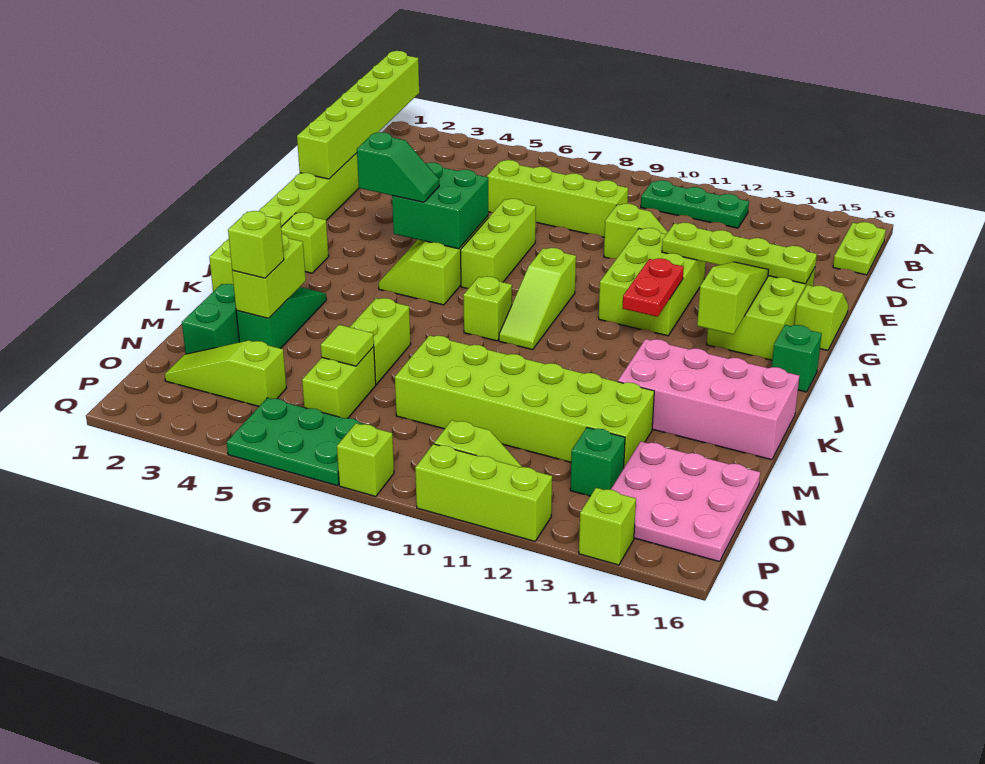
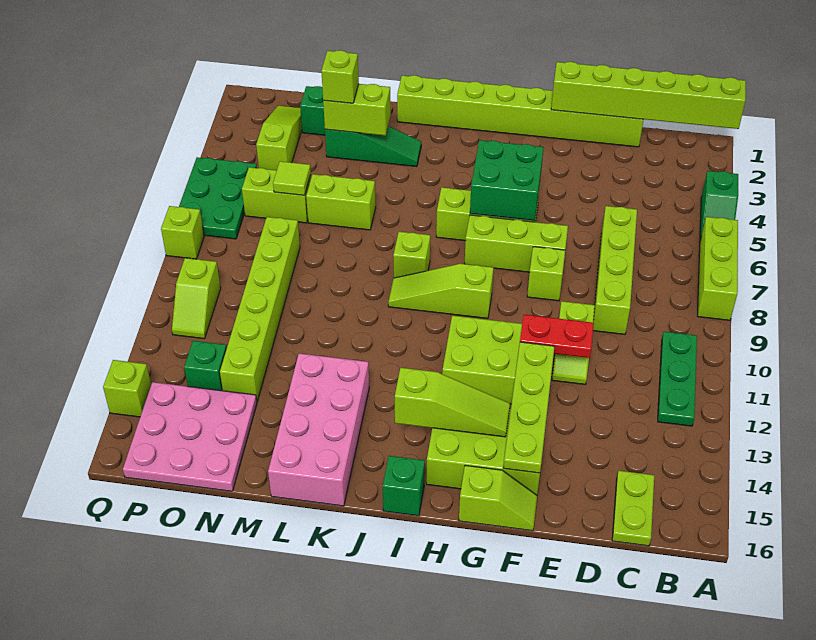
lime plate B16:C16 level 1 -> lime plate C15:C16 level 1
green slope H4:H5 level 3 top 4 -> green slope A4:A5 level 1 top 4
red plate H12:I12 level 2 -> red plate E11:F11 level 2
lime brick I2 level 1 -> lime brick F8 level 1
lime brick M8:N13 level 1 -> lime brick N8:N13 level 1
lime brick Q10:Q12 level 1 -> lime brick A6:A8 level 1

